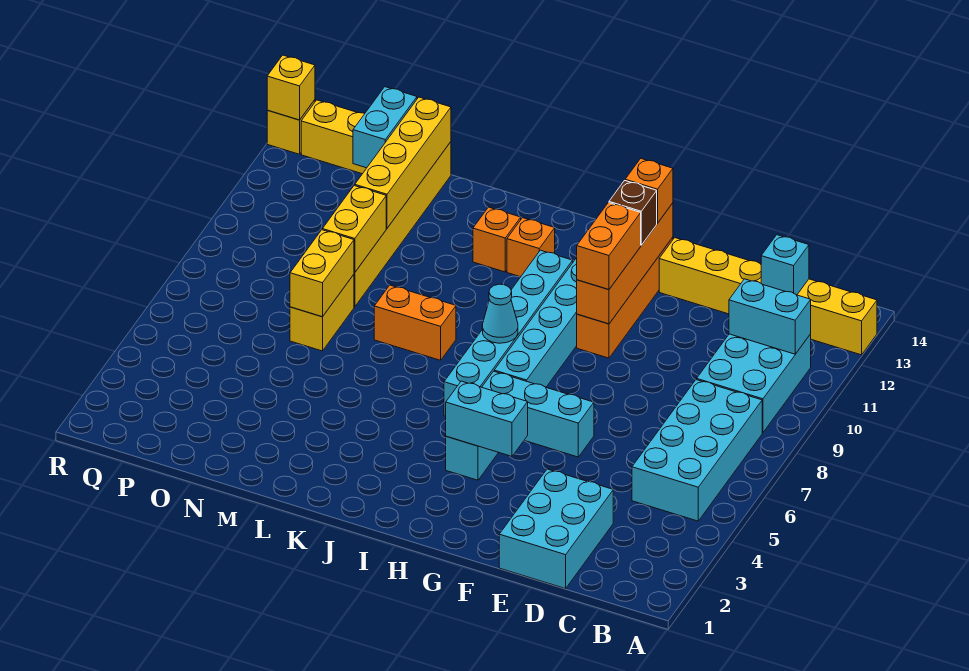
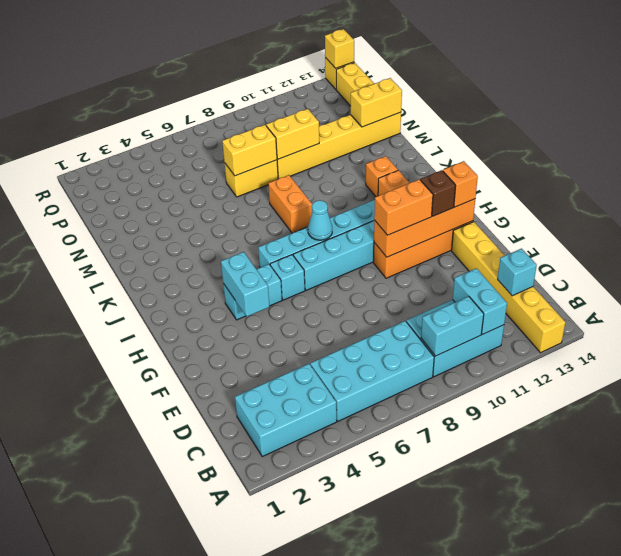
cyan brick D1:E3 level 1 -> cyan brick B2:C4 level 1
cyan brick F6:H6 level 1 -> cyan brick H6 level 1
yellow brick N11:N14 level 2 -> yellow brick N13:N14 level 2
cyan brick O13:O14 level 2 -> cyan brick B9:B10 level 2

